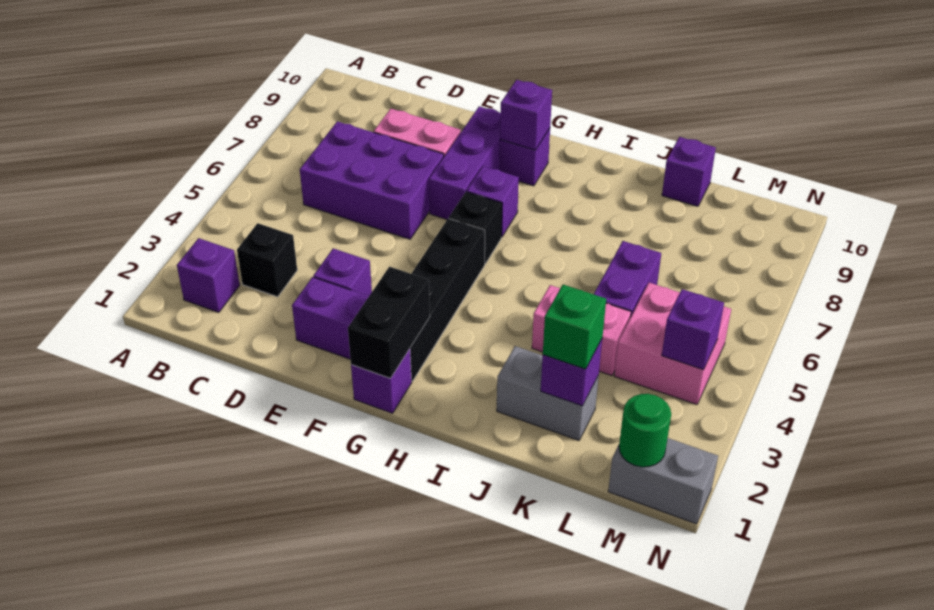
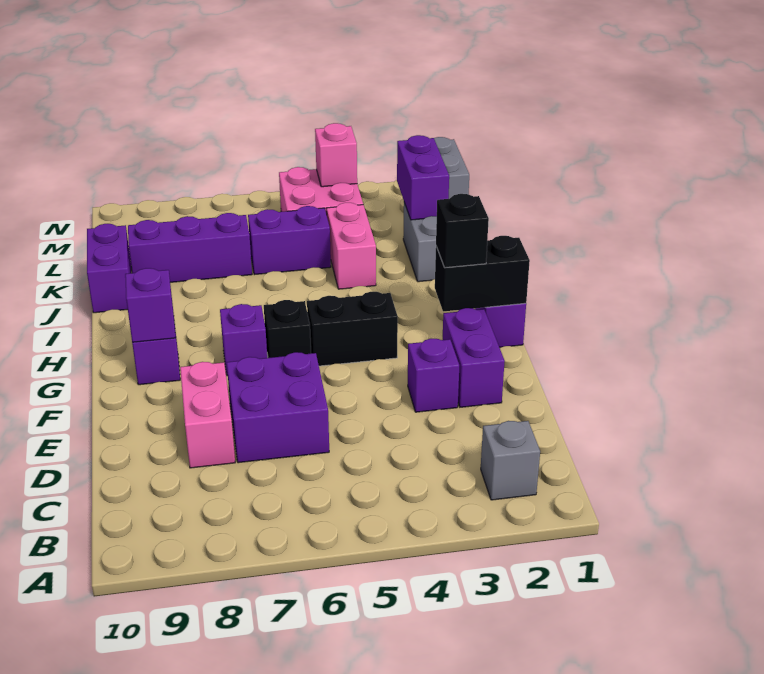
purple brick B2 level 1 -> grey brick B2 level 1
black brick C3 level 1 -> black brick G2 level 3
purple brick C6:E7 level 1 -> purple brick D6:E7 level 1
purple brick F7:F9 level 1 -> purple brick K7:K9 level 1
black brick G2:G5 level 1 -> black brick G4:G5 level 1
purple brick K2 level 2 -> purple brick K2:L2 level 2
green brick K2 level 3 -> none
purple brick K10 level 1 -> purple brick J10:K10 level 1
green round brick M1 level 2 -> none
purple brick M4 level 2 -> pink brick M4 level 2

